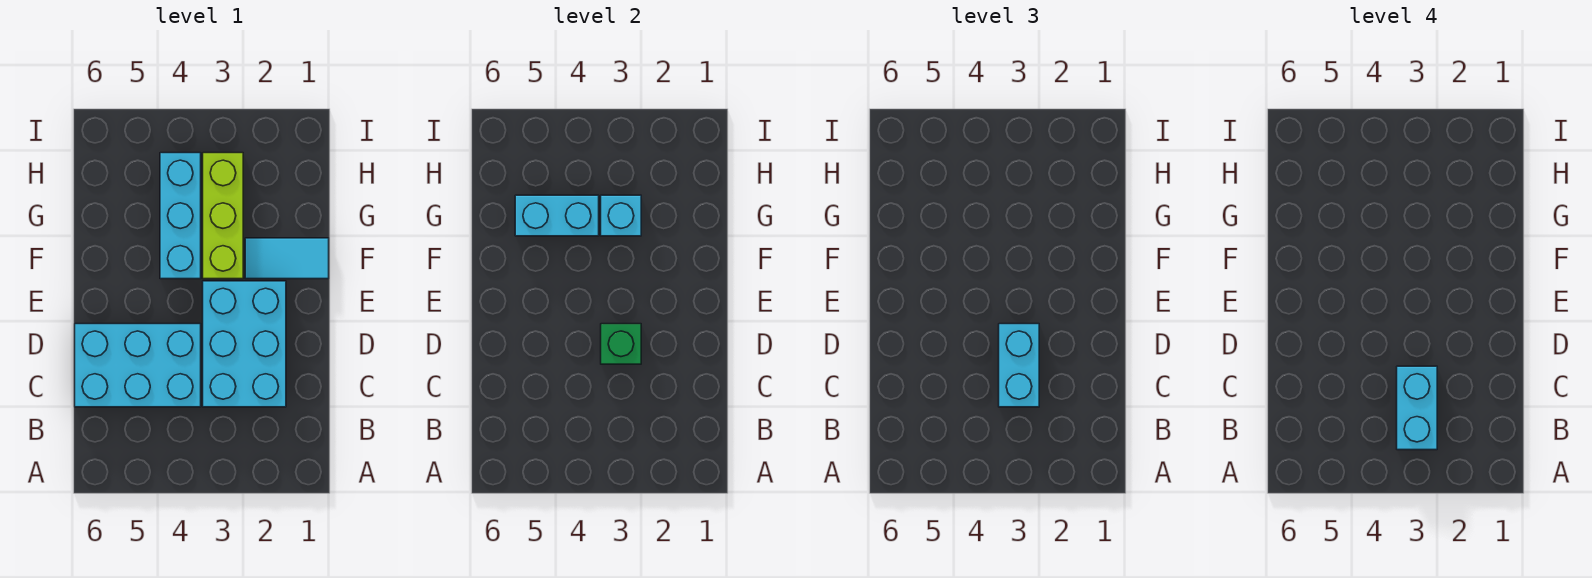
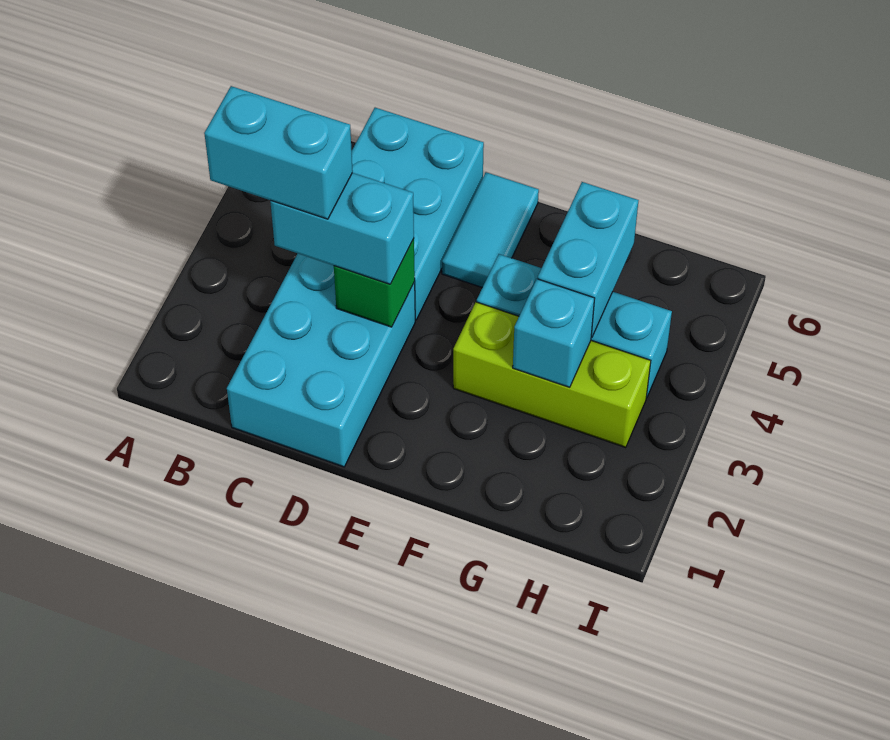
cyan brick C2:E3 level 1 -> cyan brick C1:D3 level 1
cyan tile F1:F2 level 1 -> cyan tile E5:E6 level 1

